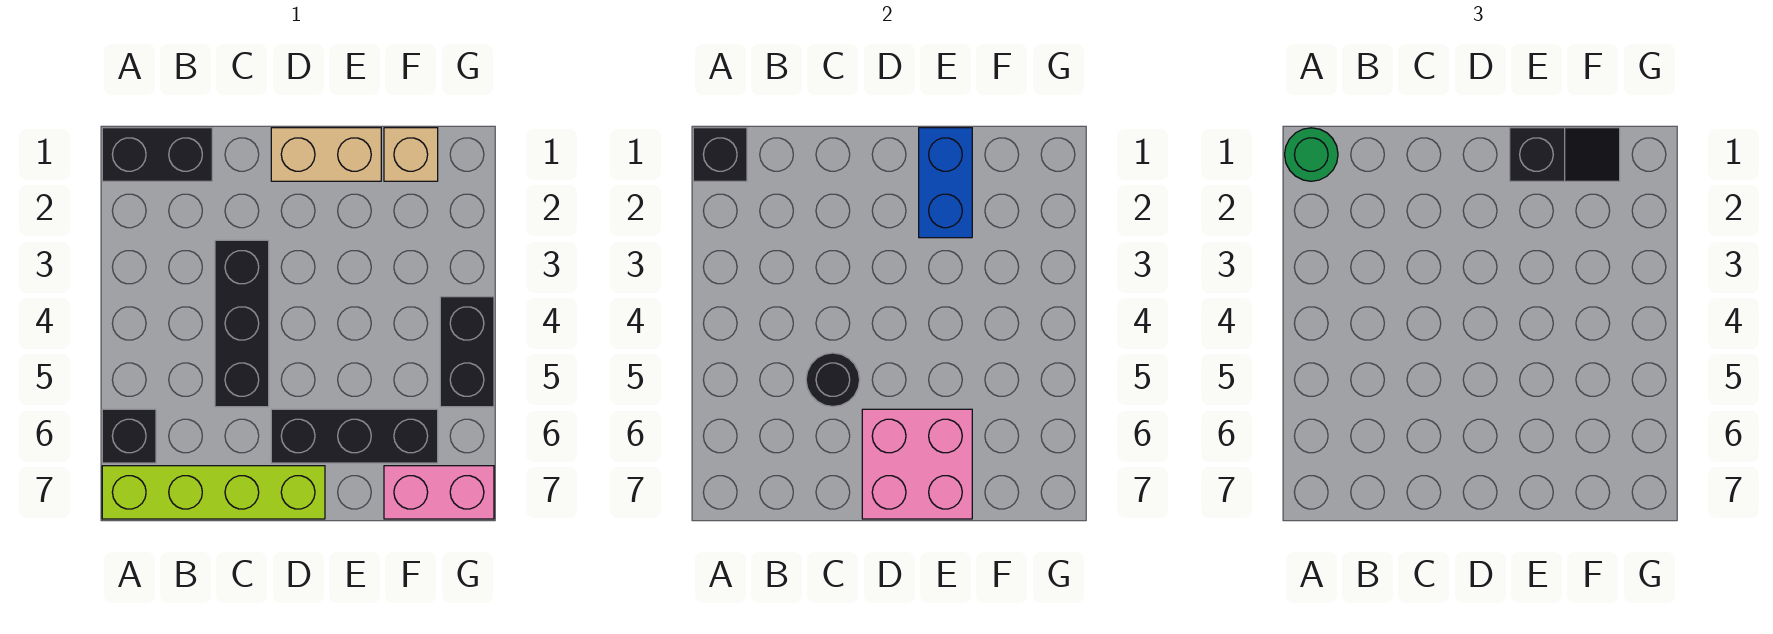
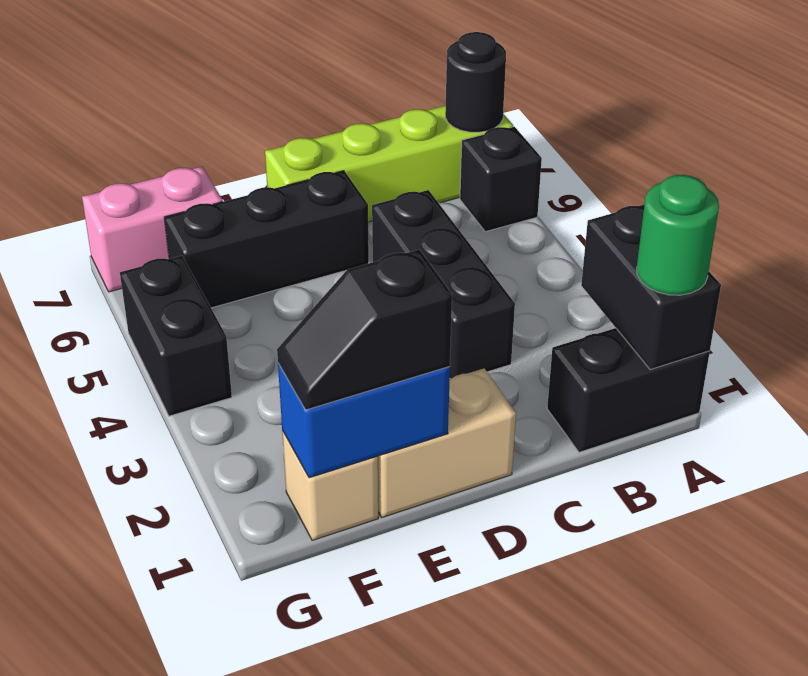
black brick A1 level 2 -> black brick A1:A2 level 2
black round brick C5 level 2 -> black round brick A7 level 2
pink brick D6:E7 level 2 -> none
blue brick E1:E2 level 2 -> blue brick E1:F1 level 2

